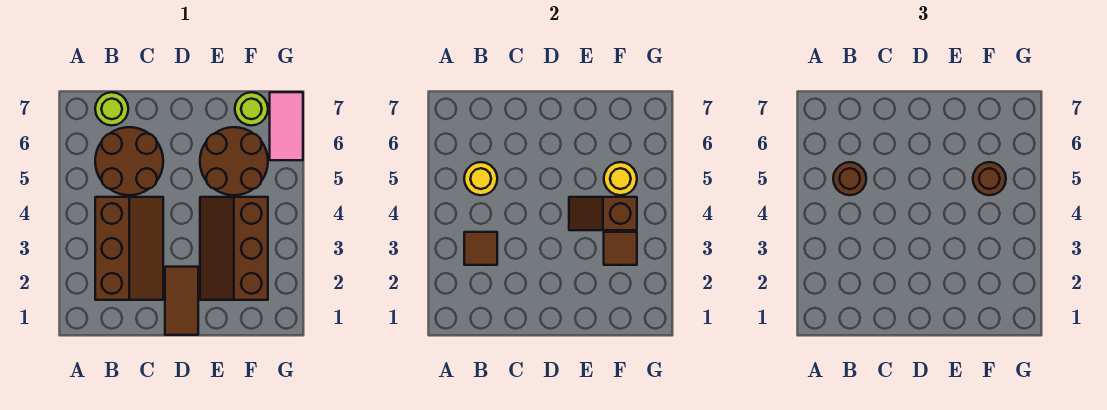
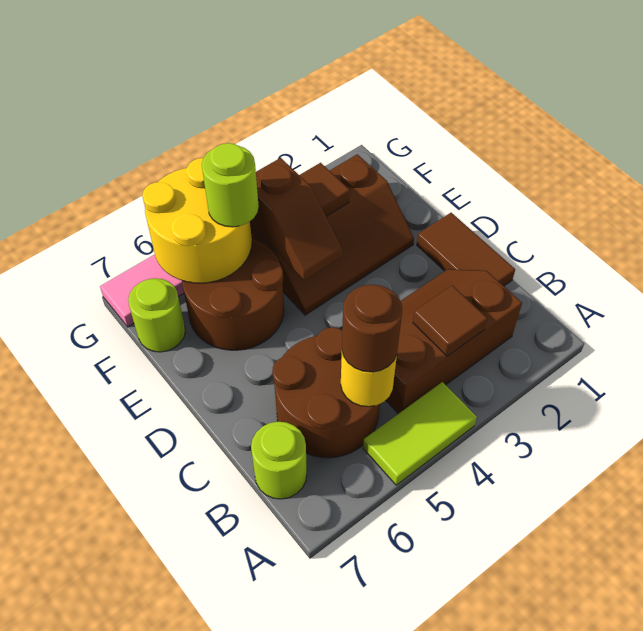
none -> lime tile A4:A5 level 1
brown tile D1:D2 level 1 -> brown tile C1:D1 level 1
yellow round brick F5 level 2 -> yellow round brick F5:G6 level 2
brown round brick F5 level 3 -> lime round brick F5 level 3

